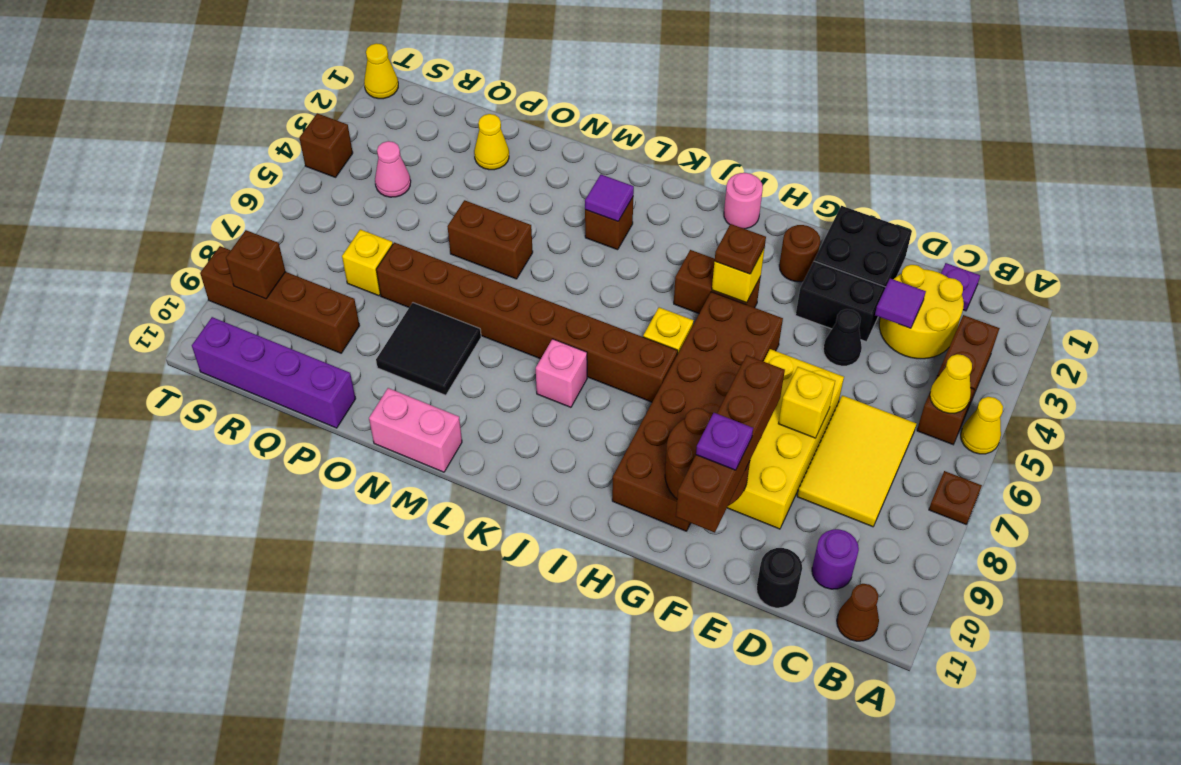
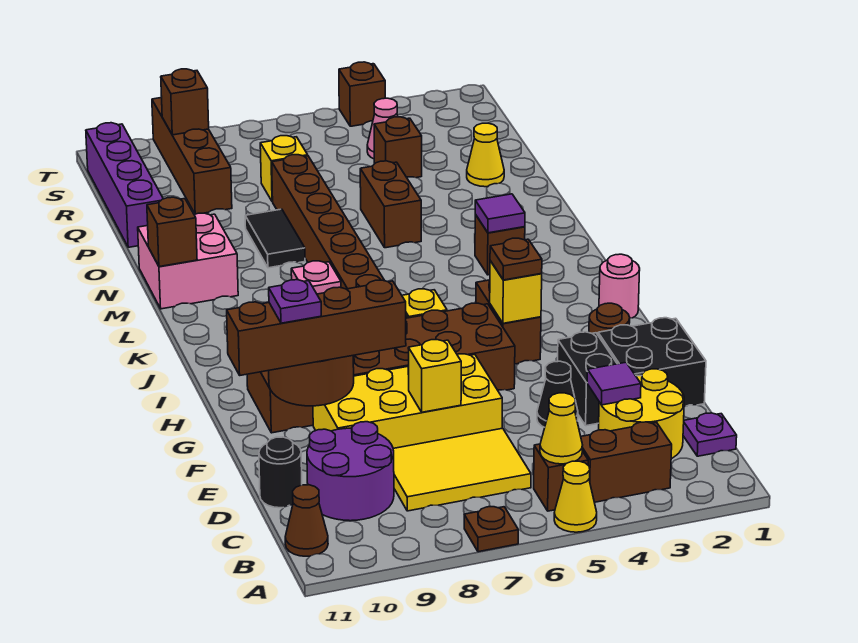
purple round brick C10 level 1 -> purple round brick C9:D10 level 1
pink brick M11:N11 level 1 -> pink brick M10:N11 level 1
none -> brown brick M11 level 2
black tile N8:O9 level 1 -> black tile N8:O8 level 1
none -> brown brick Q4 level 1
yellow cone T1 level 1 -> none

